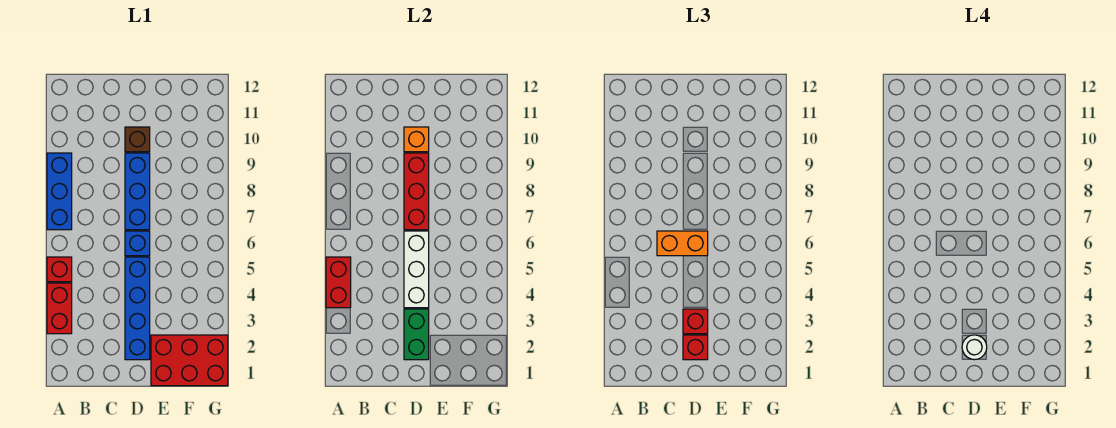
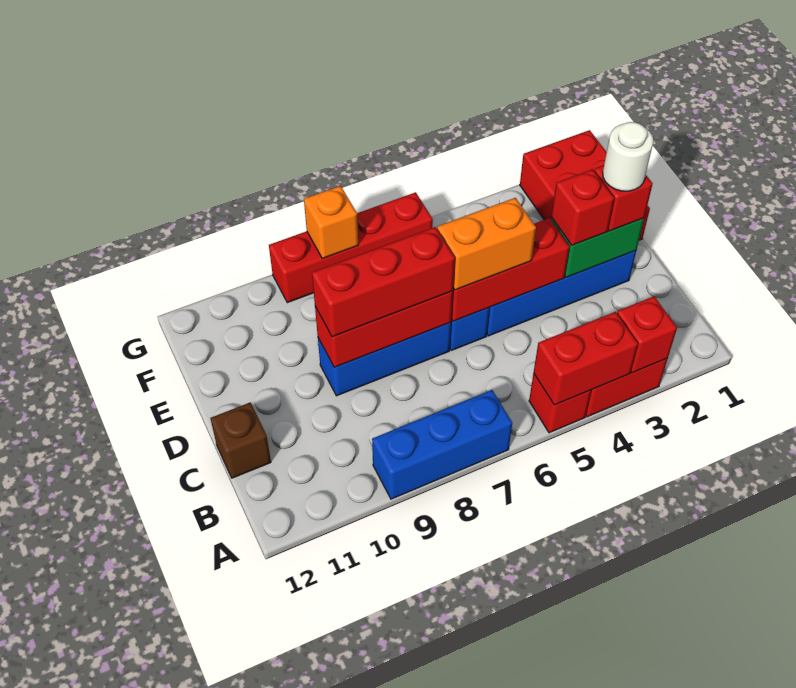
none -> red brick A3 level 2
orange brick C6:D6 level 3 -> orange brick D5:D6 level 3
white brick D4:D6 level 2 -> red brick D4:D6 level 2
none -> red brick D7:D9 level 3
brown brick D10 level 1 -> brown brick C12 level 1
orange brick D10 level 2 -> orange brick G8 level 2
none -> red brick G6:G9 level 1

